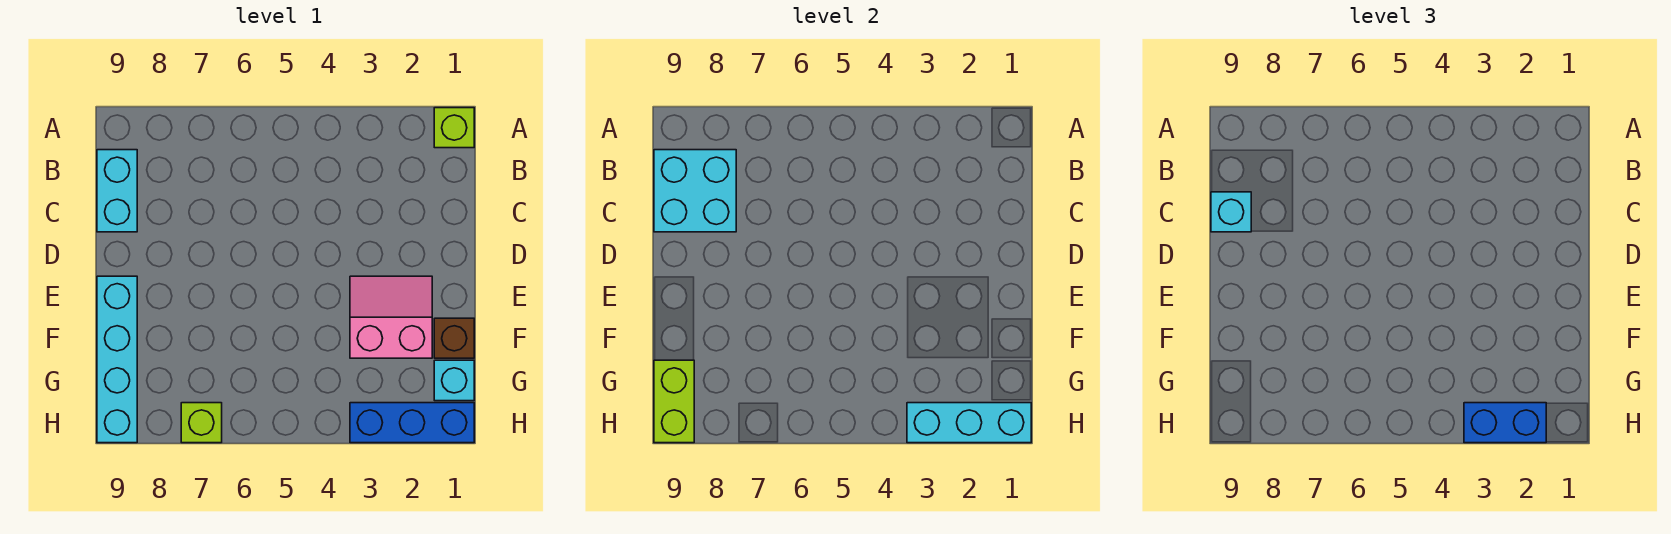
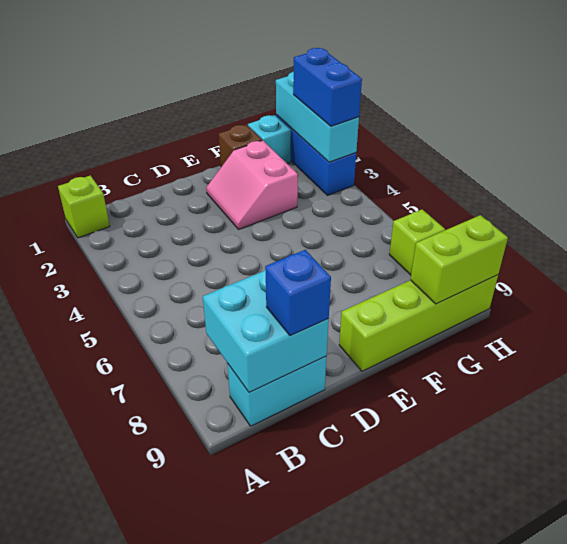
cyan brick C9 level 3 -> blue brick C9 level 3
cyan brick E9:H9 level 1 -> lime brick E9:H9 level 1

